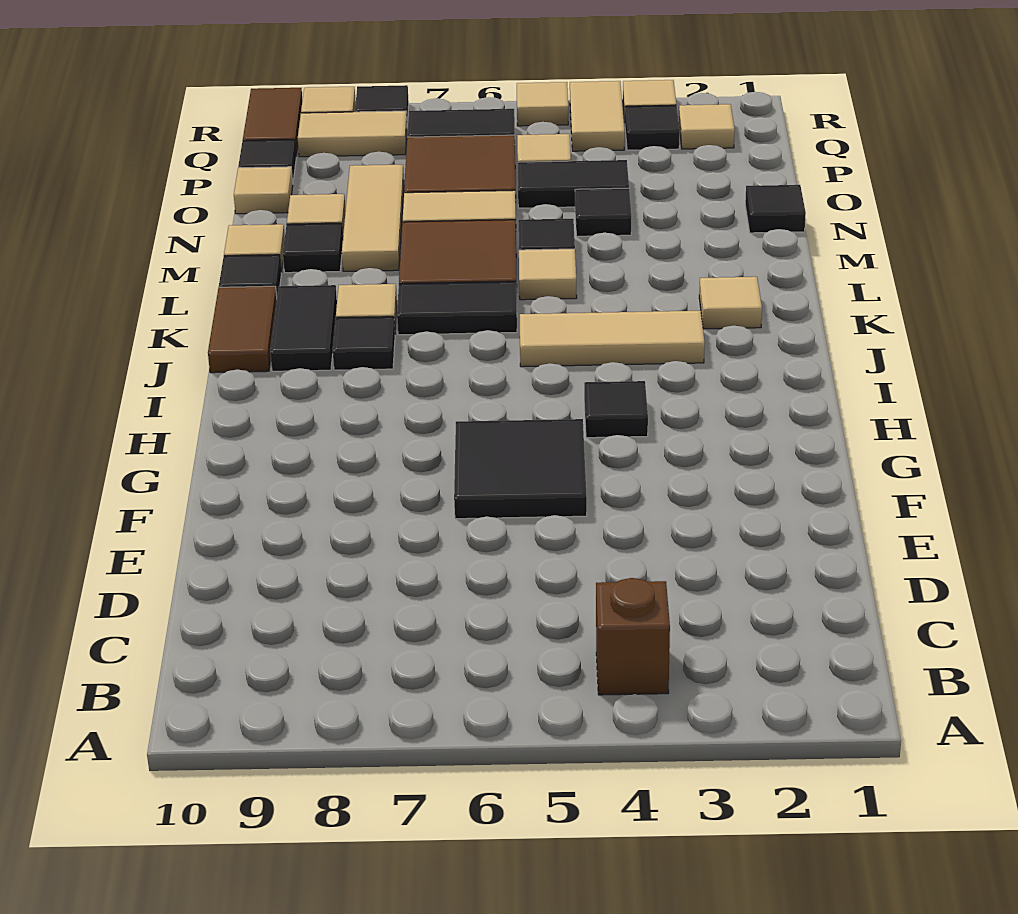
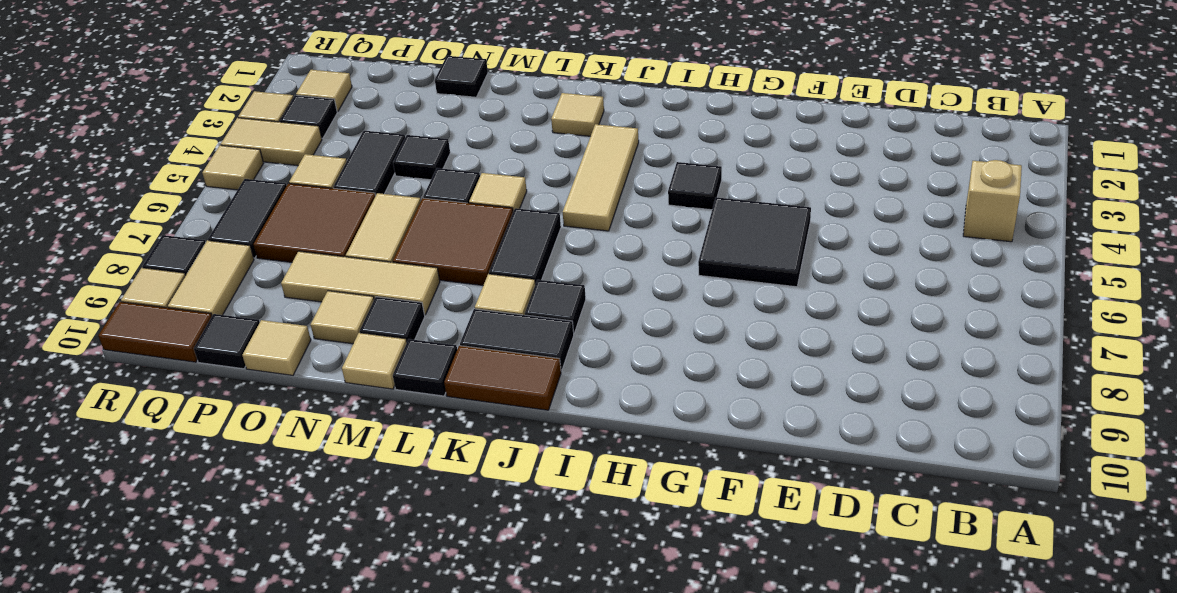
brown brick B4 level 1 -> tan brick B4 level 1

